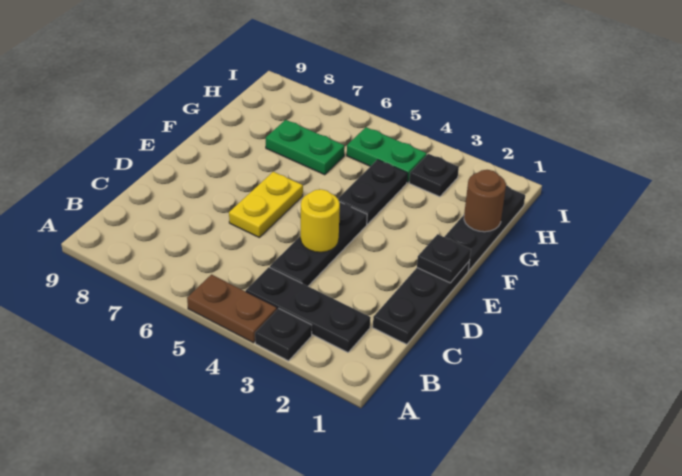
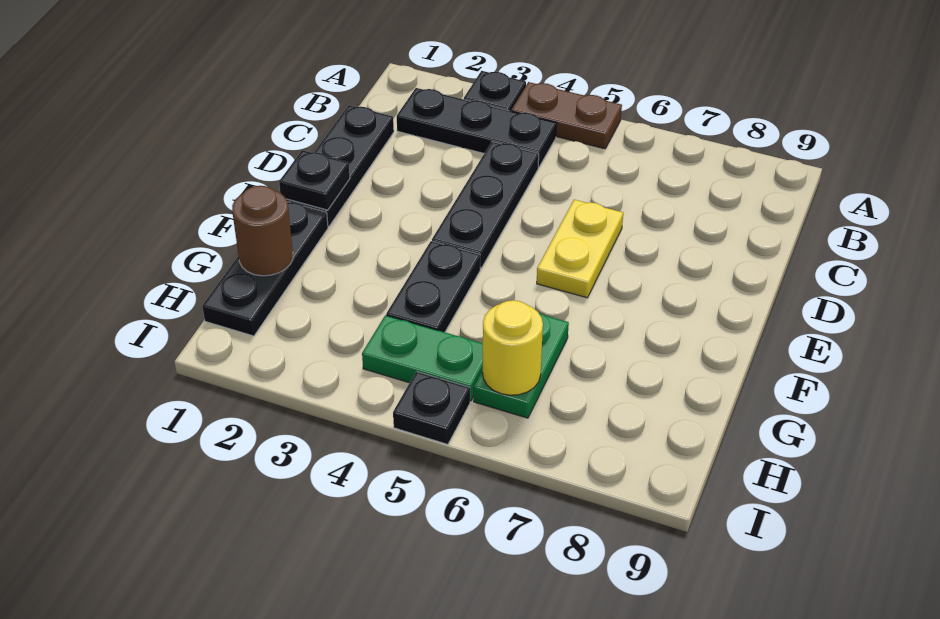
yellow round brick D4 level 2 -> yellow round brick H6 level 2
green plate G6:G7 level 1 -> green plate G6:H6 level 1
black plate H3 level 1 -> black plate I5 level 1

